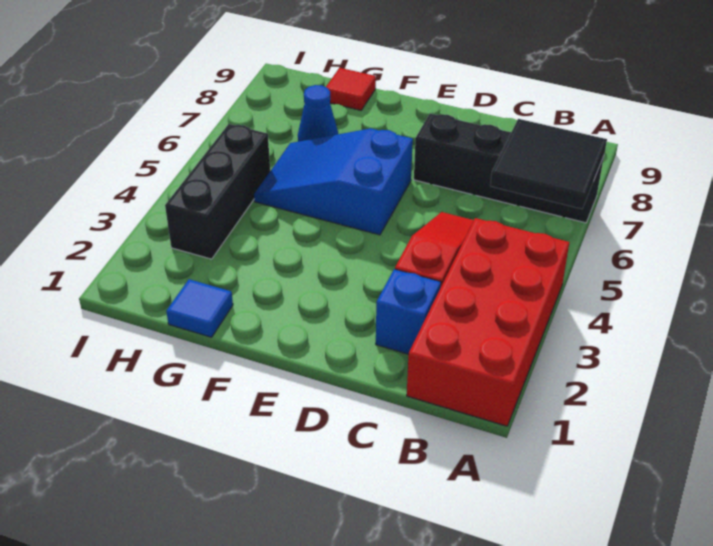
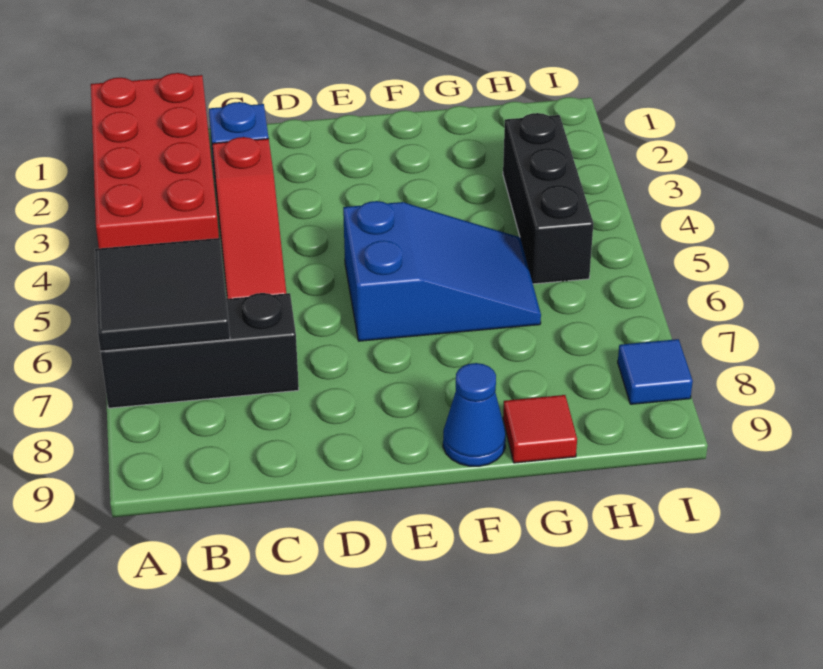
black brick A7:D7 level 1 -> black brick A7:C7 level 1
blue tile G1 level 1 -> blue tile I8 level 1
blue cone G7 level 1 -> blue cone F9 level 1

